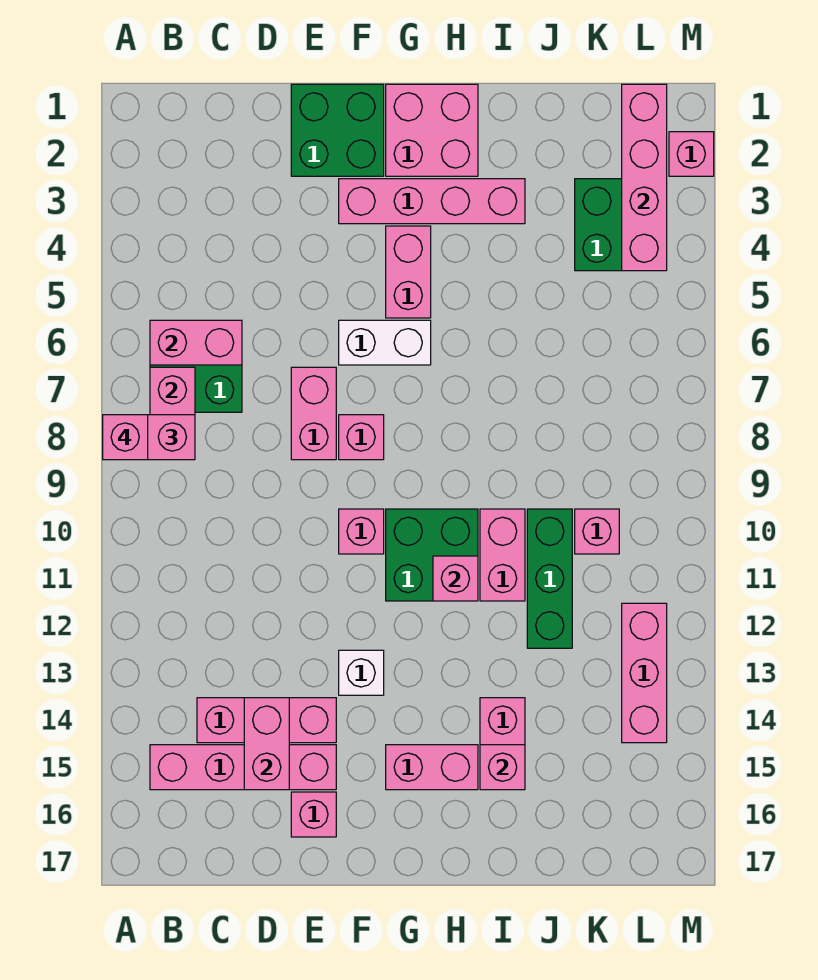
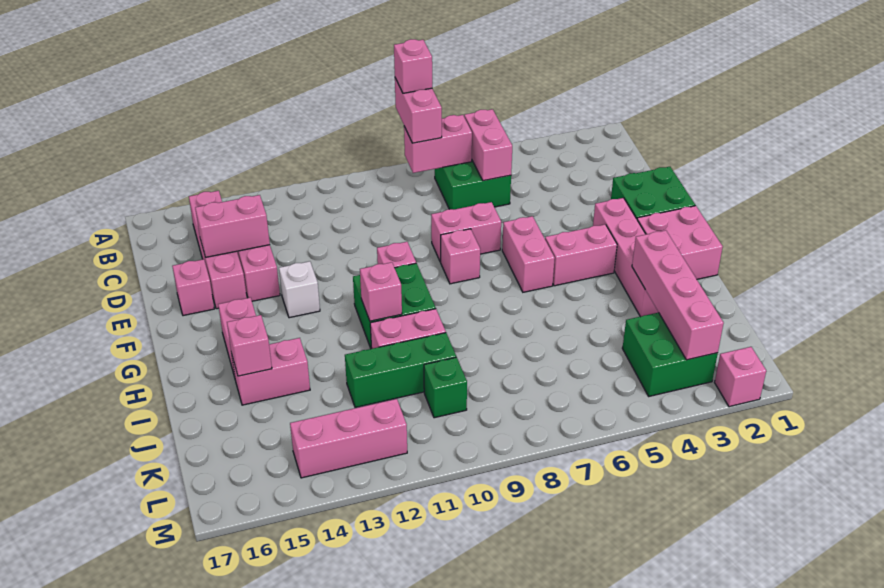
white brick F6:G6 level 1 -> pink brick F6:G6 level 1
pink brick K10 level 1 -> green brick K10 level 1
pink brick L1:L4 level 2 -> pink brick I3:L3 level 2

